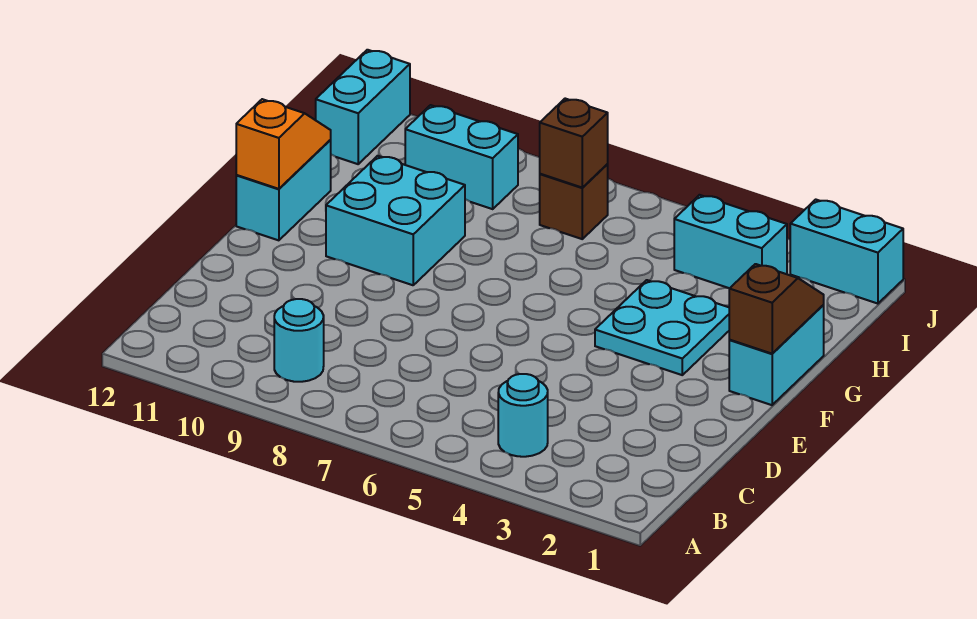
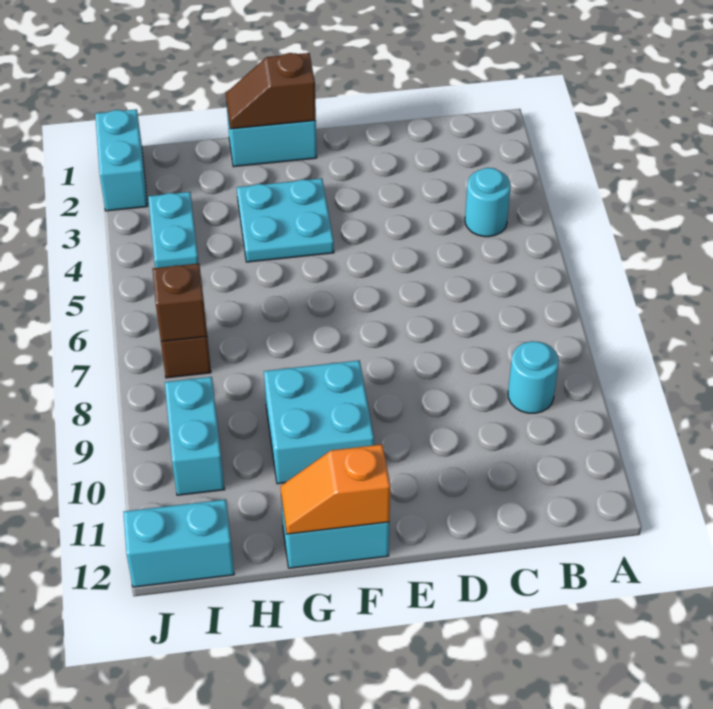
cyan brick I3:I4 level 1 -> cyan plate I3:I4 level 1

